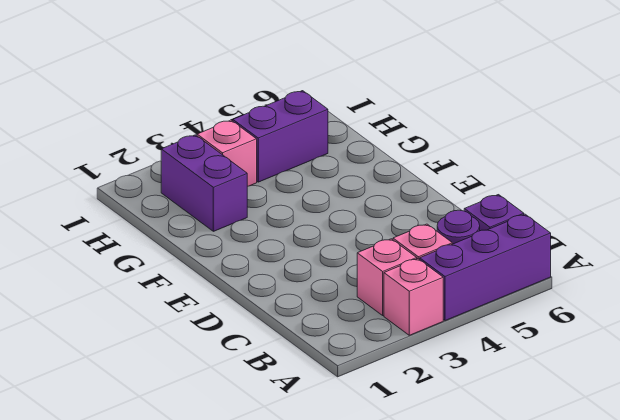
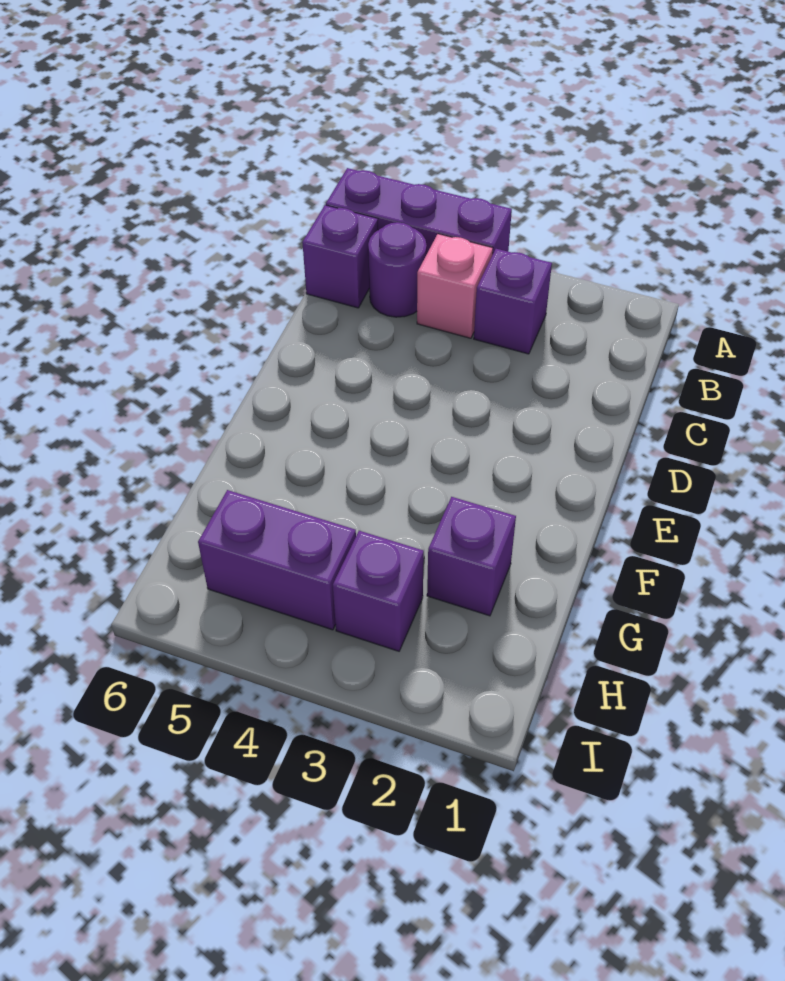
pink brick A3 level 1 -> none
pink brick B3 level 1 -> purple brick B3 level 1
purple brick G2:H2 level 1 -> purple brick G2 level 1
pink brick H3 level 1 -> purple brick H3 level 1

